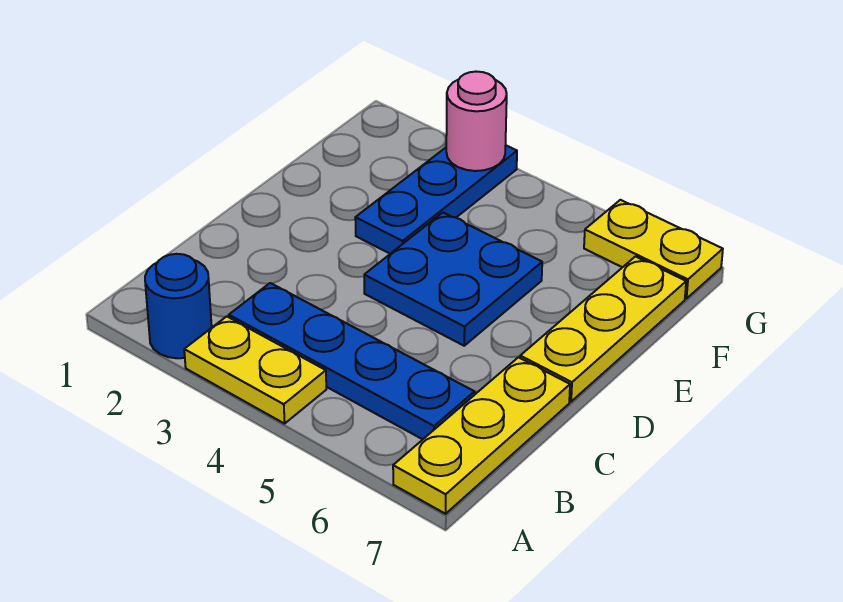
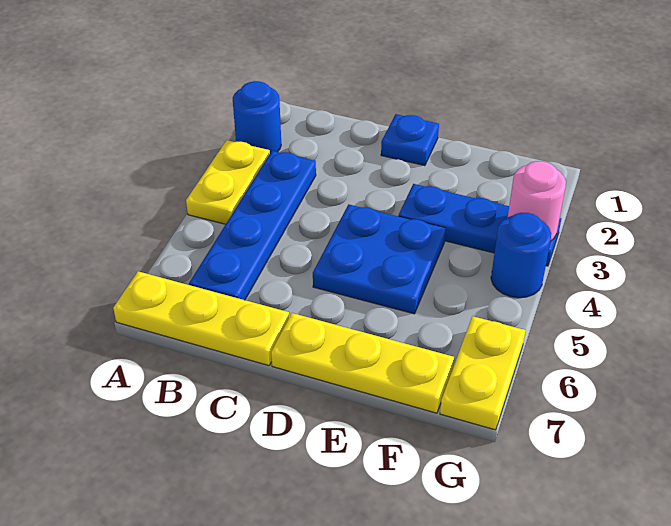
none -> blue plate D1 level 1
none -> blue round brick G4 level 1

